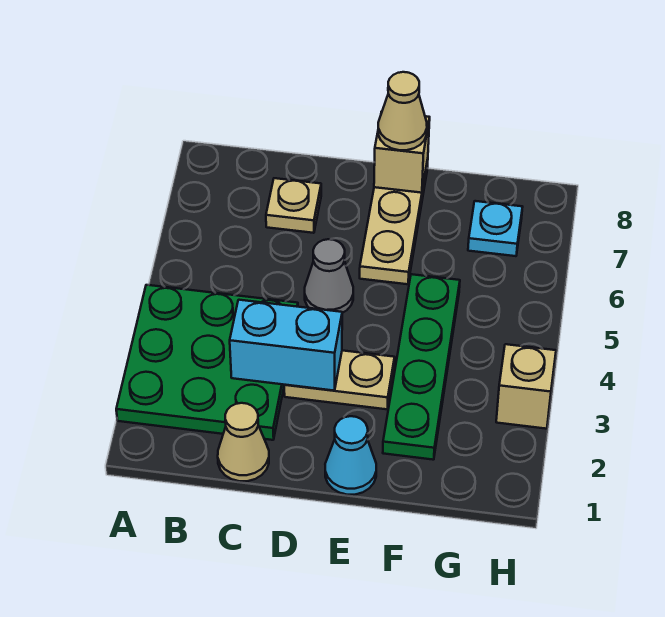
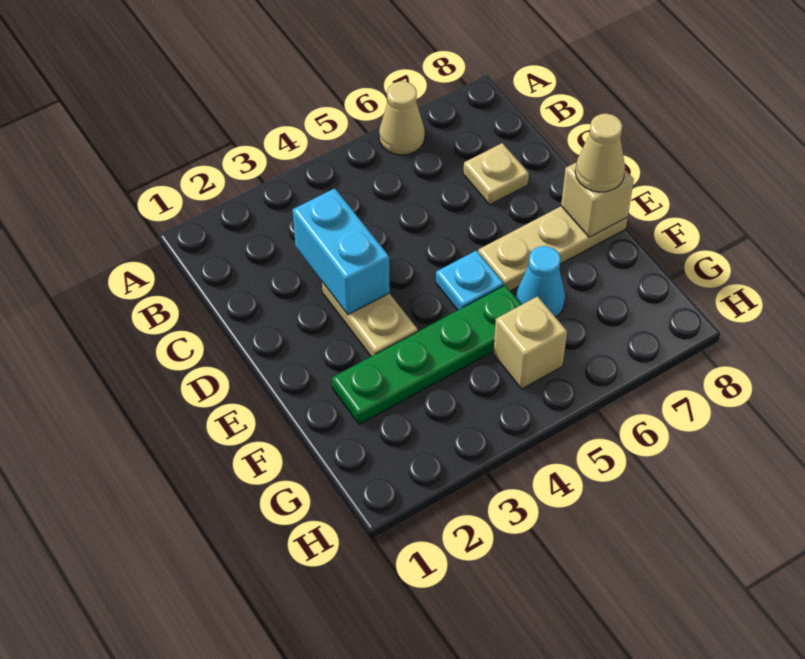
green plate A2:C4 level 1 -> none
tan cone C1 level 1 -> tan cone A6 level 1
grey cone D5 level 1 -> none
cyan cone E1 level 1 -> cyan cone F6 level 1
cyan plate G7 level 1 -> cyan plate E5 level 1
tan brick H3 level 1 -> tan brick G5 level 1

